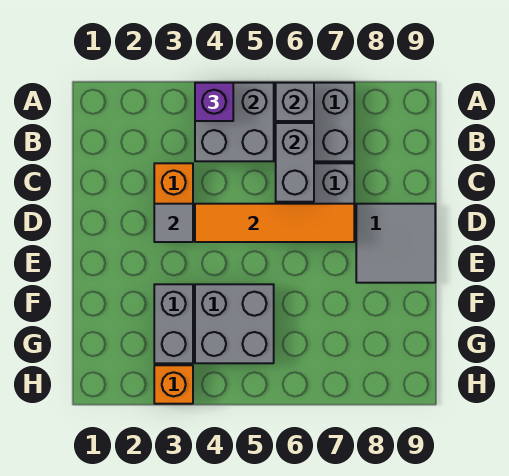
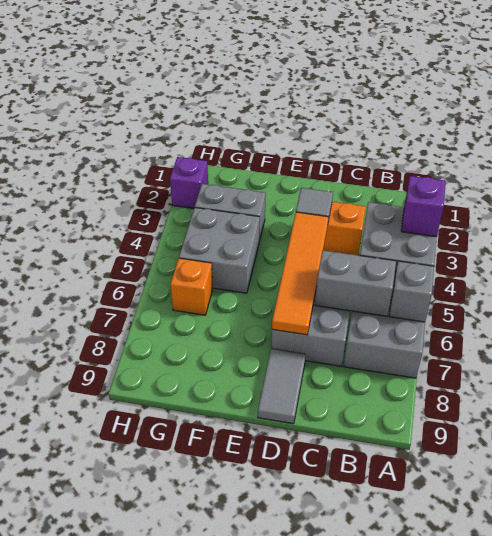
grey tile D8:E9 level 1 -> grey tile D8:D9 level 1
none -> purple brick H2 level 1
orange brick H3 level 1 -> orange brick G6 level 1

